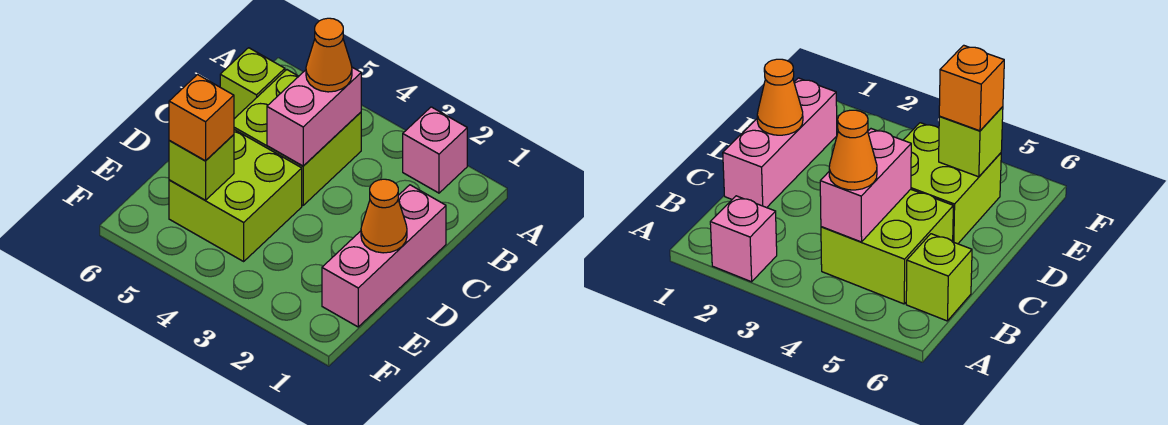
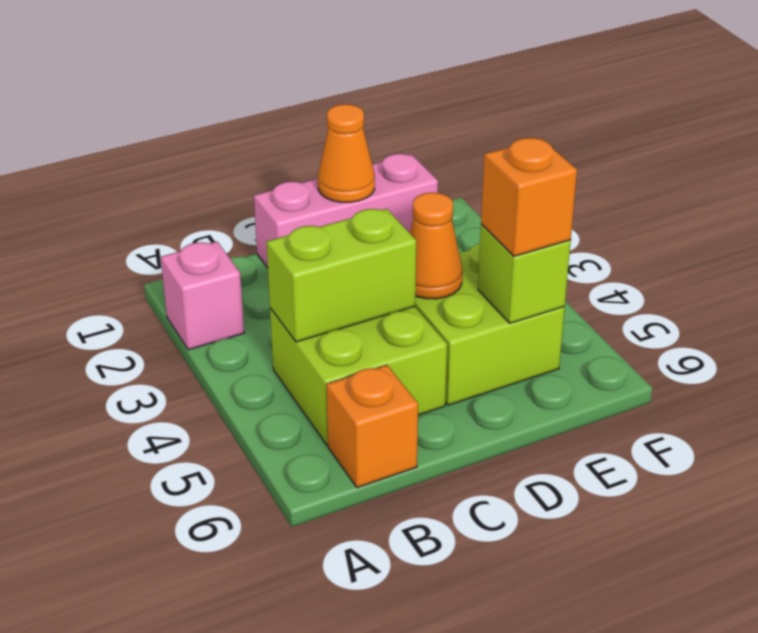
pink brick B4:C4 level 2 -> lime brick B4:C4 level 2
orange cone B4 level 3 -> orange cone D4 level 2
lime brick B6 level 1 -> orange brick B6 level 1

